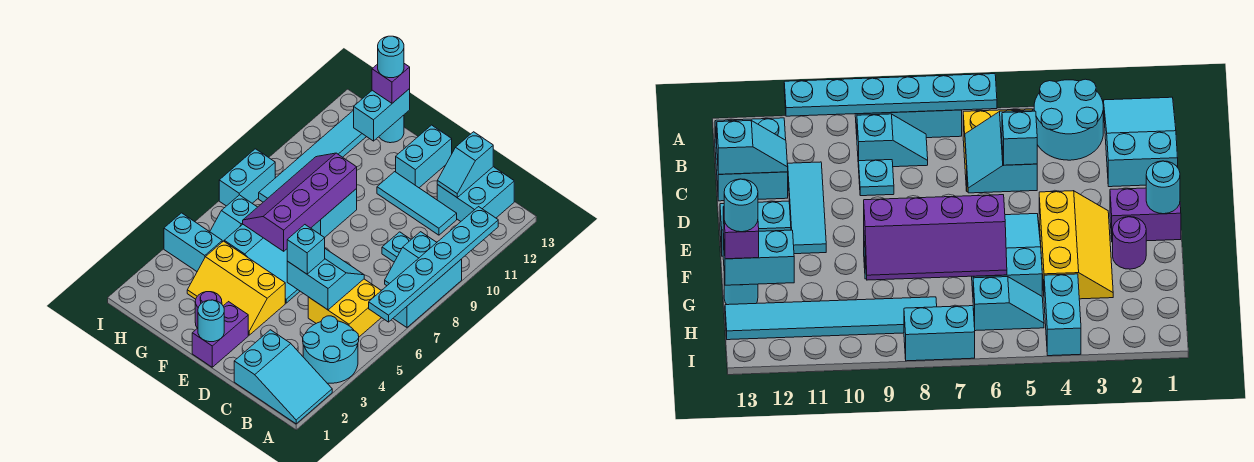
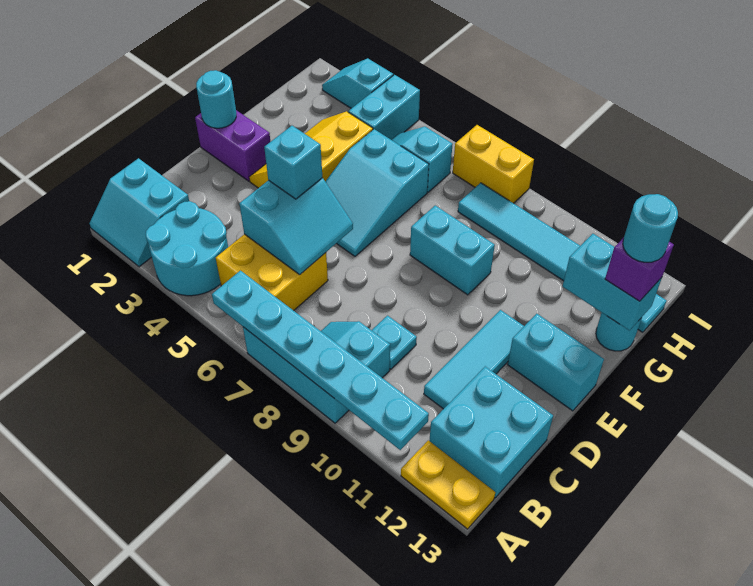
cyan slope A1:C2 level 1 top C -> cyan slope A1:B2 level 1 top B
none -> yellow plate A12:A13 level 1
cyan slope C12:C13 level 2 top 13 -> cyan slope I2:I3 level 1 top 3
purple round brick F2 level 1 -> none
purple slope F6:G9 level 2 top F -> none
cyan brick I7:I8 level 1 -> yellow brick I7:I8 level 1

